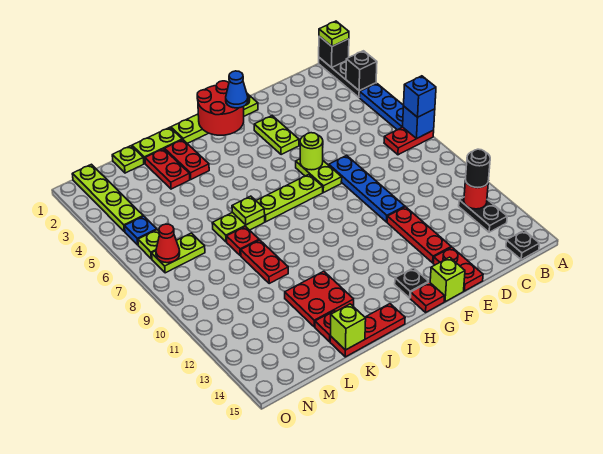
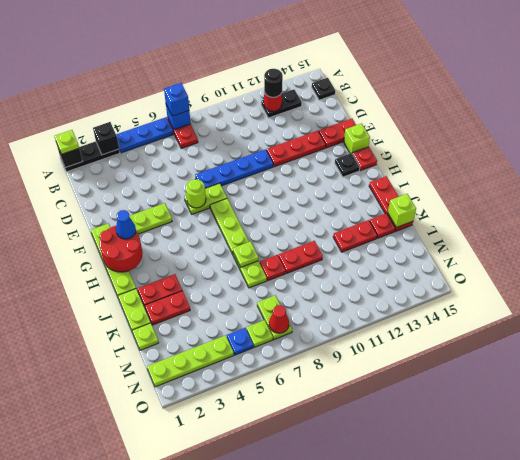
red plate J12:K13 level 1 -> red plate K12:K13 level 1

